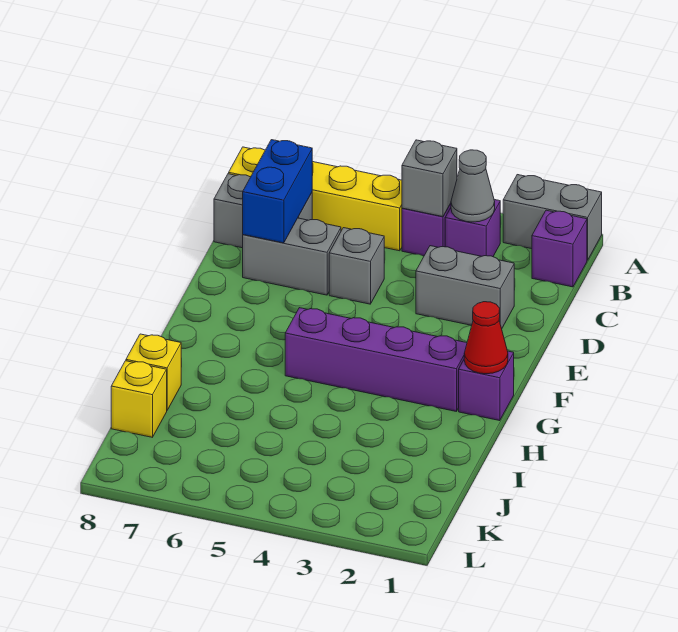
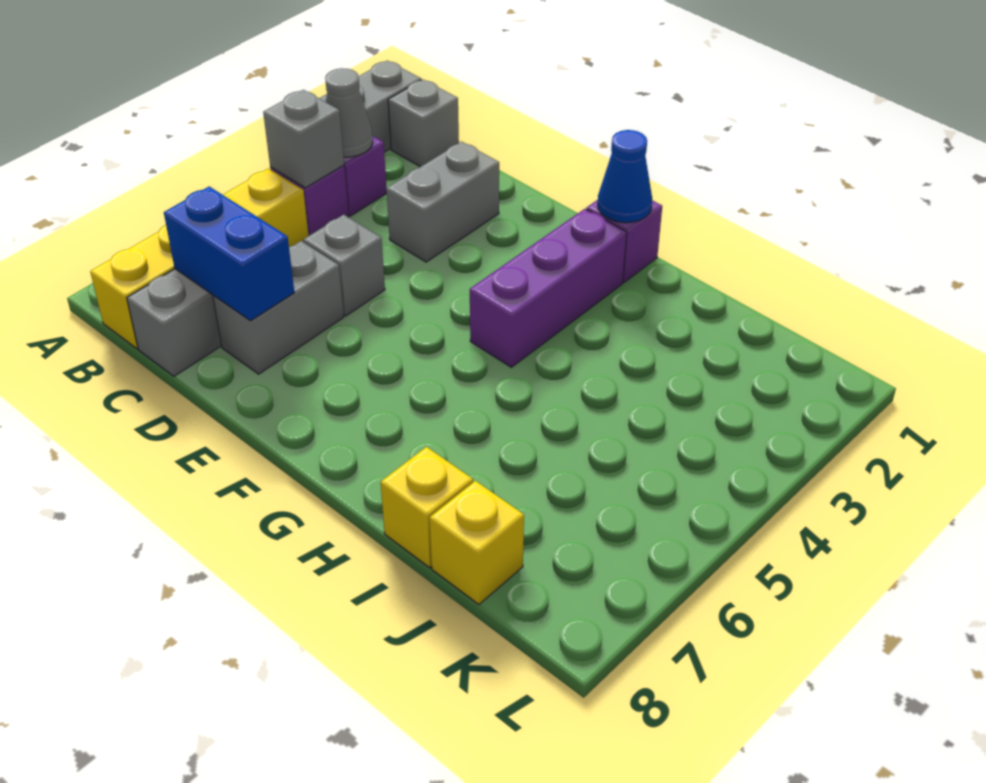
purple brick B1 level 1 -> grey brick B1 level 1
red cone G1 level 2 -> blue cone G1 level 2
purple brick G2:G5 level 1 -> purple brick G2:G4 level 1

